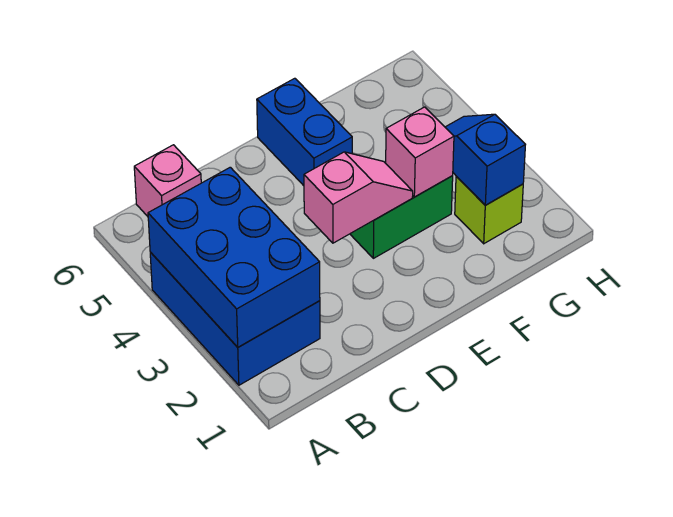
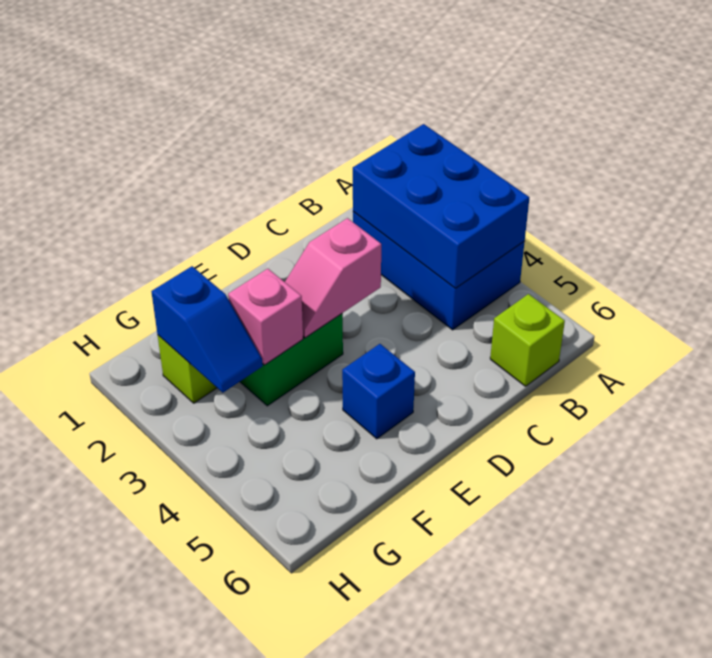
pink brick B6 level 1 -> lime brick B6 level 1
blue brick E5:E6 level 1 -> blue brick E5 level 1

